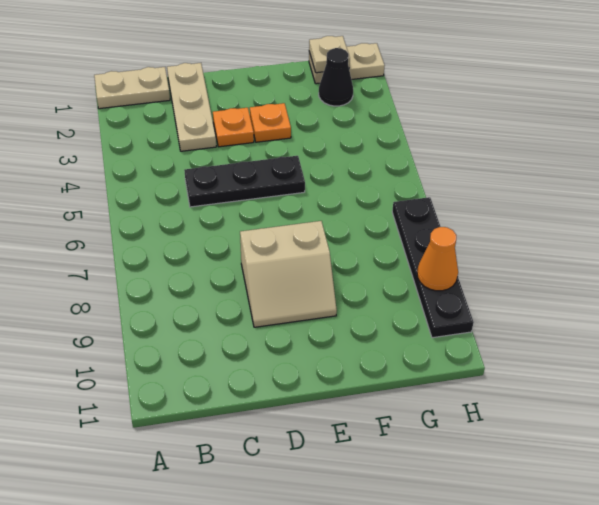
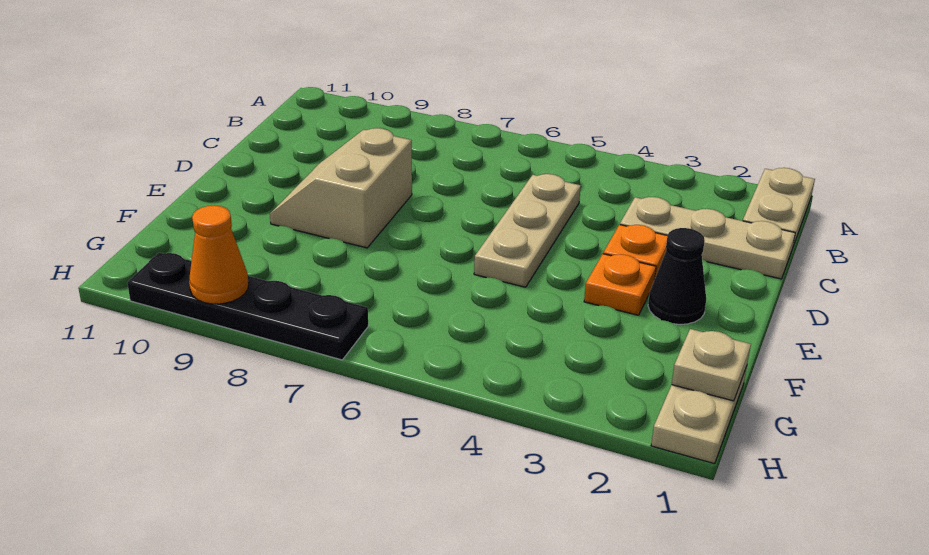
black plate C5:E5 level 1 -> tan plate C5:E5 level 1
black cone G2 level 1 -> black cone E2 level 1

